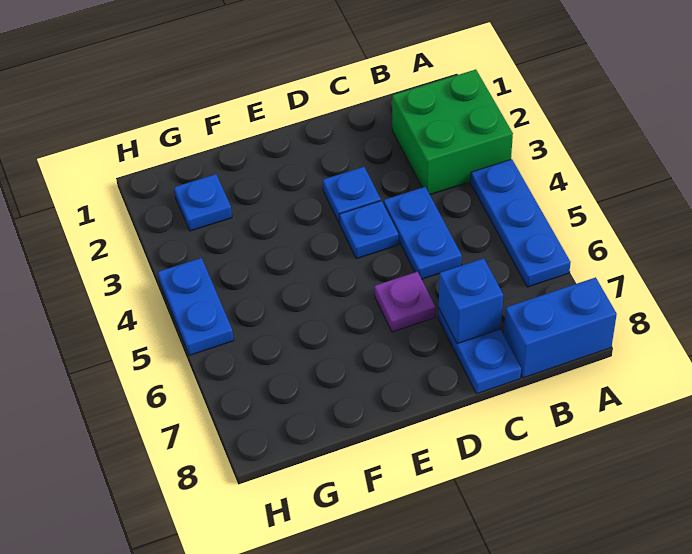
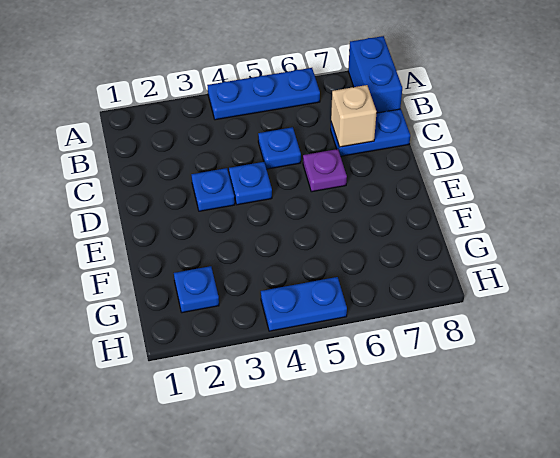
green brick A2:B3 level 1 -> none
blue plate C4:C5 level 1 -> blue plate C5 level 1
blue brick C7 level 2 -> tan brick C7 level 2

